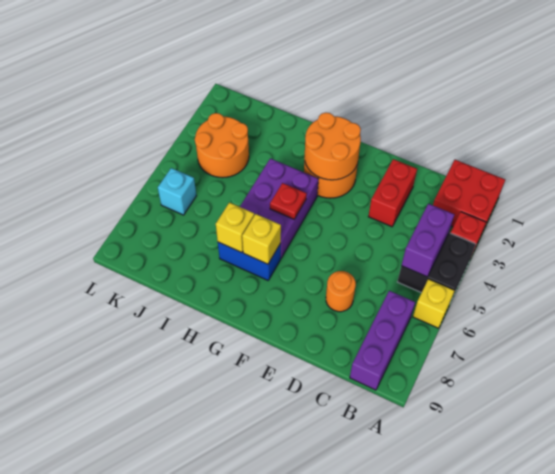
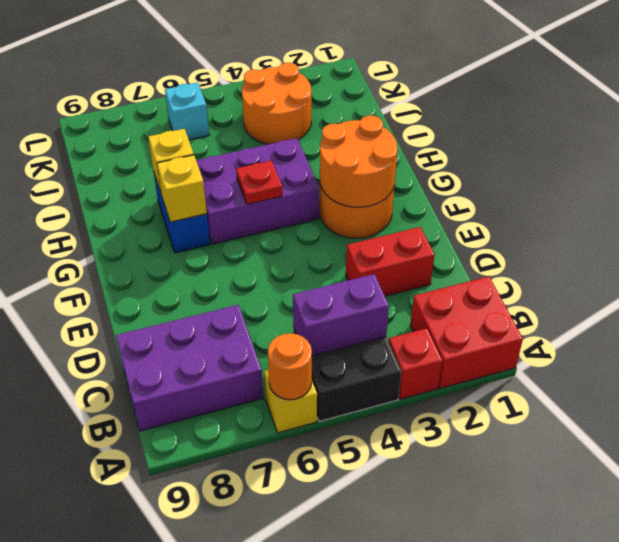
purple brick B7:B9 level 1 -> purple brick B7:C9 level 1
orange round brick D7 level 1 -> orange round brick A6 level 2

